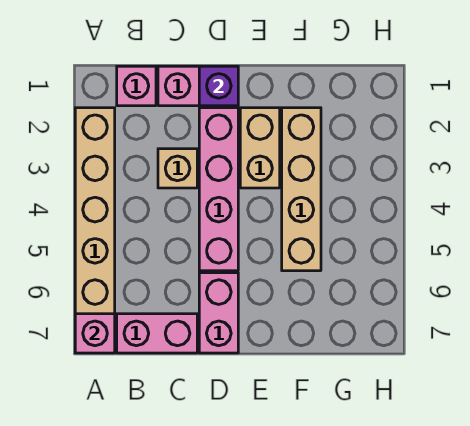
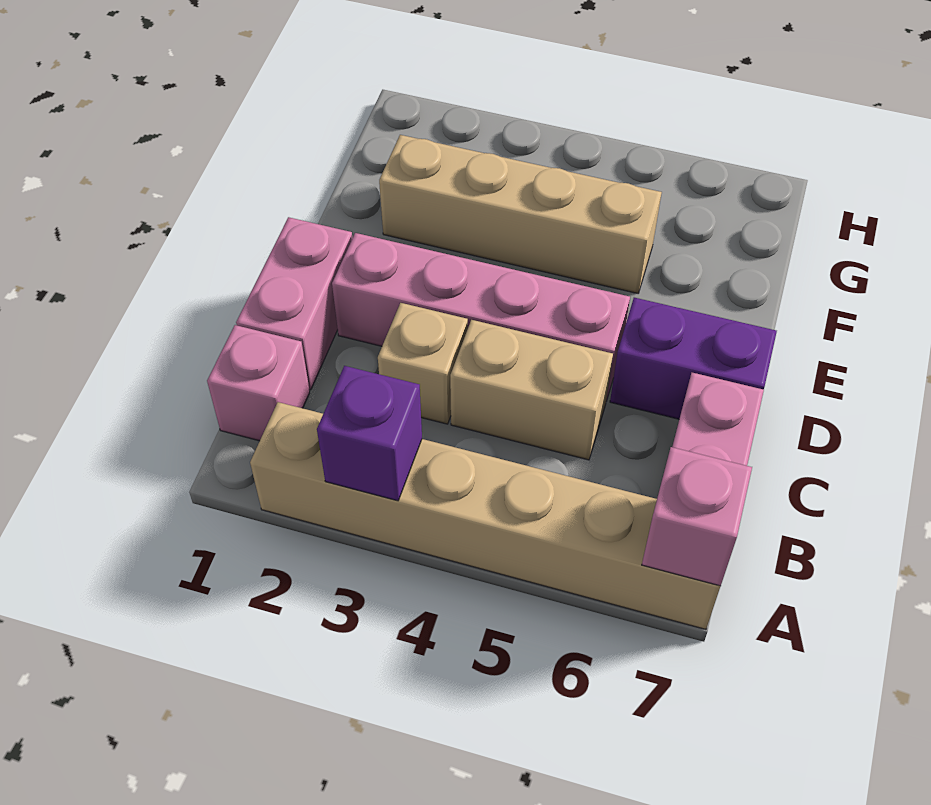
purple brick D1 level 2 -> purple brick A3 level 2
pink brick D6:D7 level 1 -> purple brick D6:D7 level 1
tan brick E2:E3 level 1 -> tan brick C4:C5 level 1

